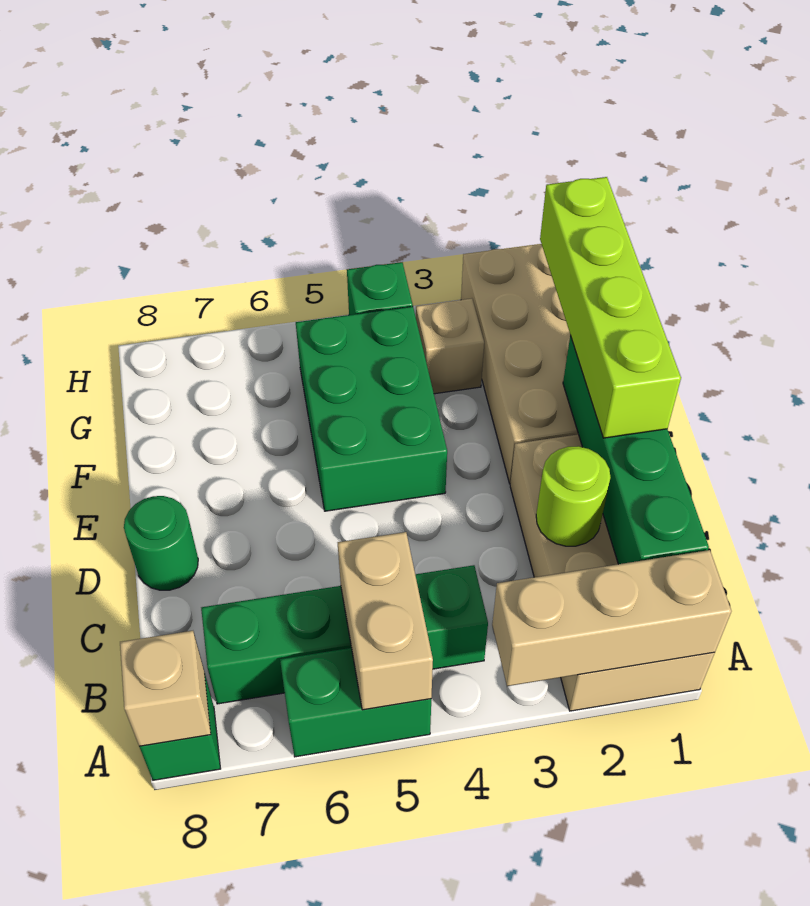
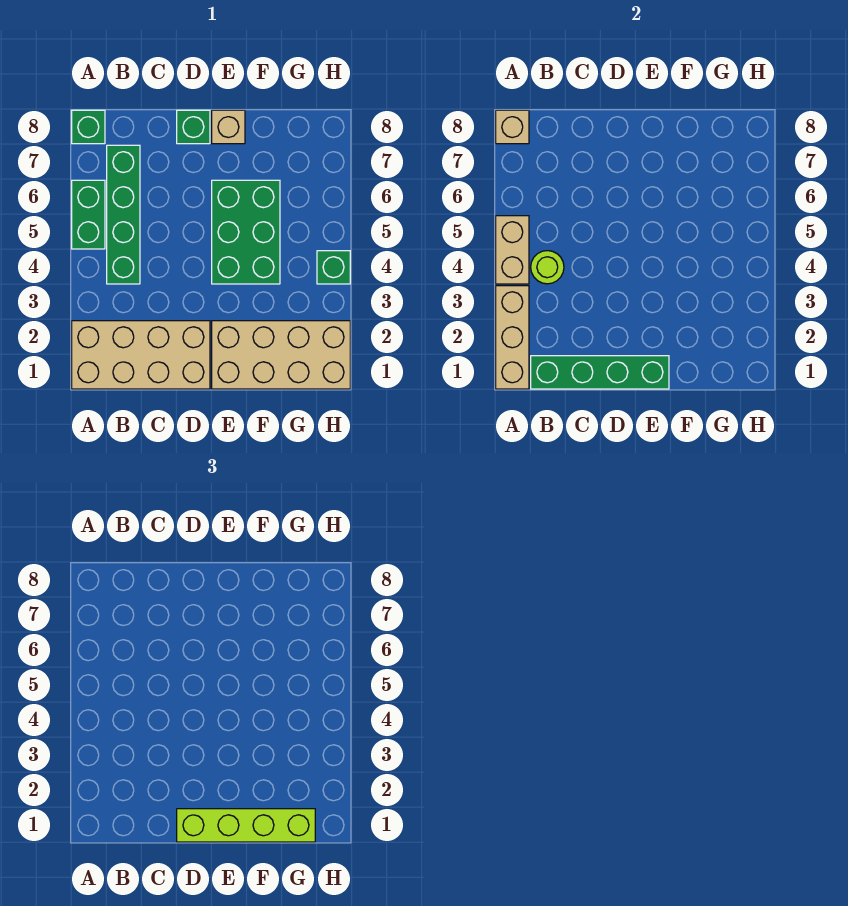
tan brick A5:B5 level 2 -> tan brick A4:A5 level 2
lime round brick C2 level 2 -> lime round brick B4 level 2
green round brick D8 level 1 -> green brick D8 level 1
green brick E4:G5 level 1 -> green brick E4:F6 level 1
tan brick G3 level 1 -> tan brick E8 level 1

